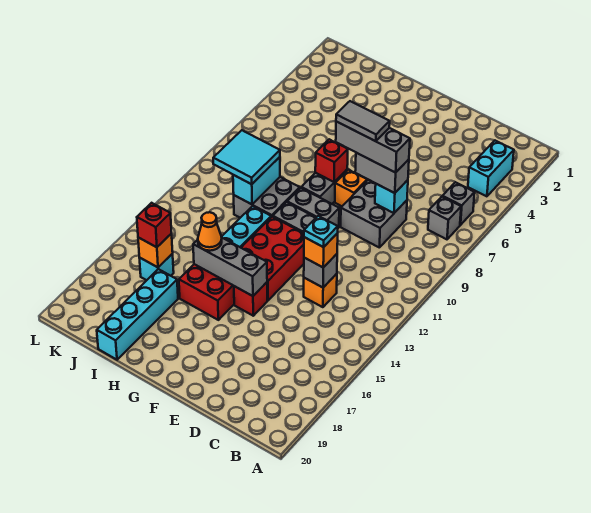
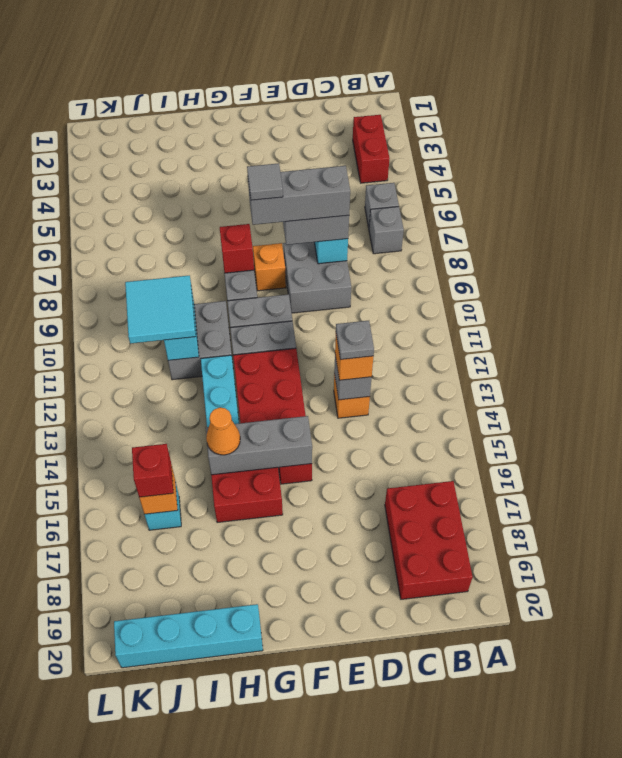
cyan brick B3:B4 level 1 -> red brick B3:B4 level 1
none -> red brick B17:C19 level 1
cyan plate D13 level 4 -> grey plate D13 level 4
grey tile E8:F8 level 5 -> grey tile F8 level 5
cyan brick I17:I20 level 1 -> cyan brick H20:K20 level 1

